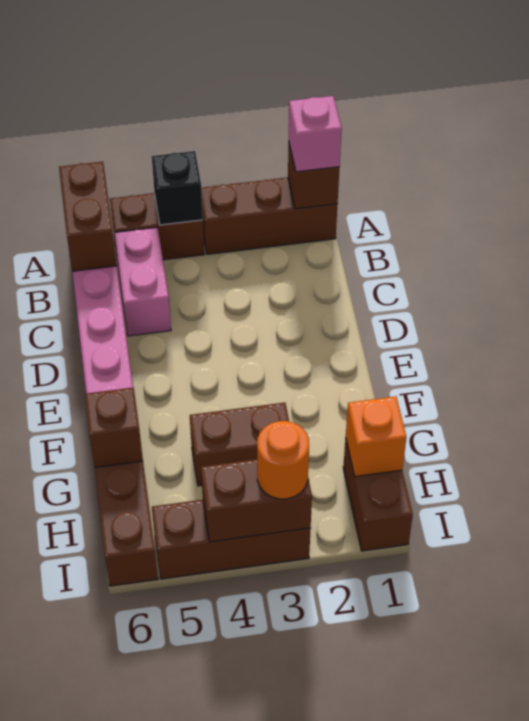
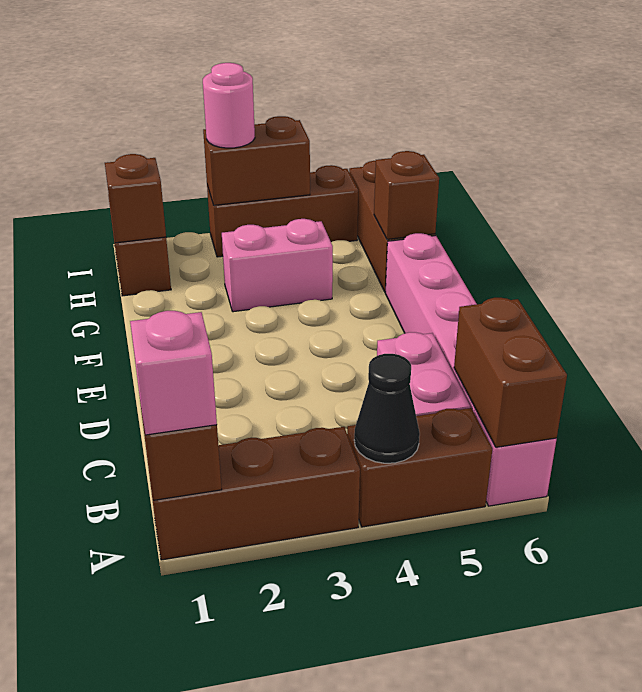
black brick A4 level 2 -> black cone A4 level 2
brown brick G3:G4 level 1 -> pink brick G3:G4 level 1
orange brick H1 level 2 -> brown brick H1 level 2
orange round brick I3 level 3 -> pink round brick I3 level 3

